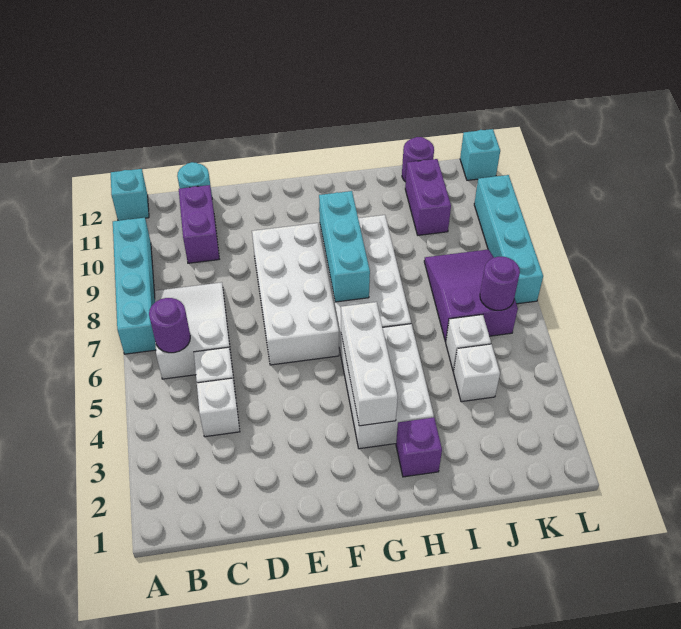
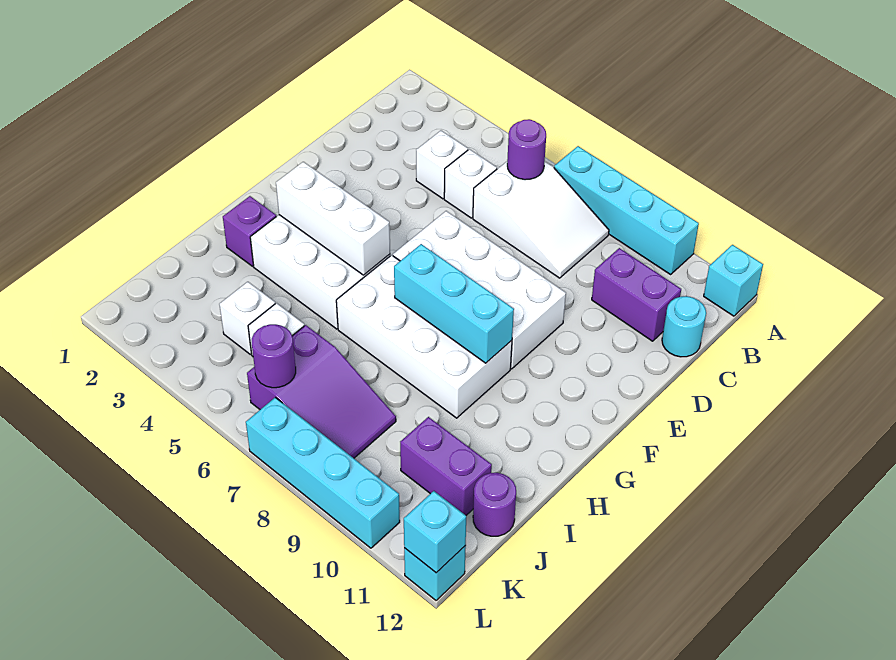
none -> cyan brick L12 level 2

